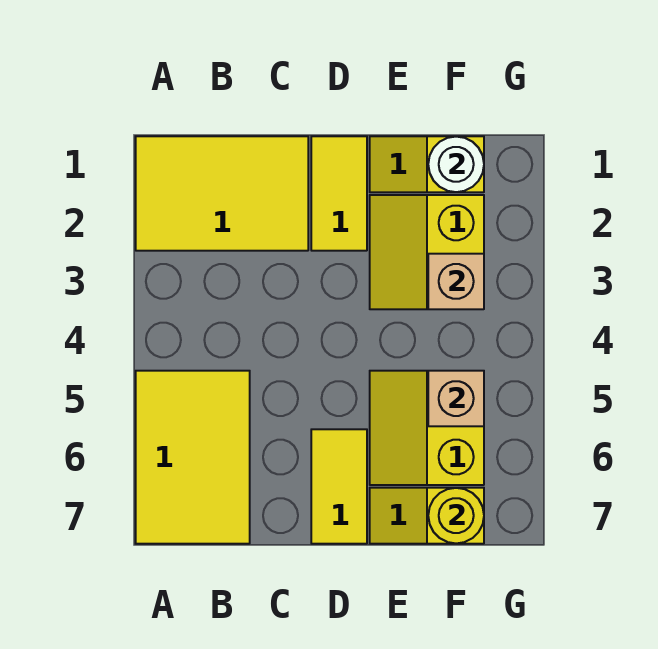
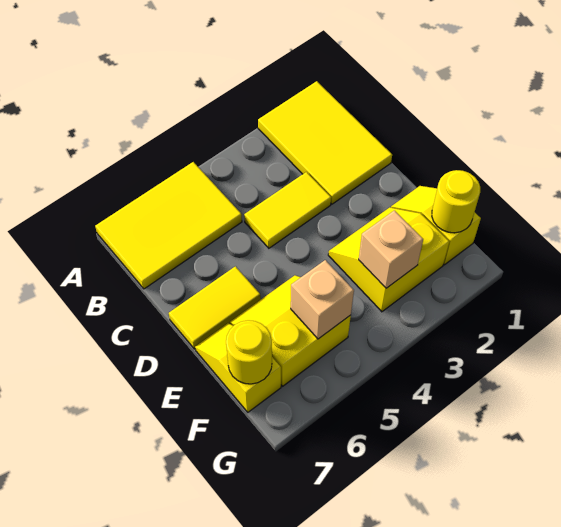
yellow tile D1:D2 level 1 -> yellow tile C3:C4 level 1
white round brick F1 level 2 -> yellow round brick F1 level 2

